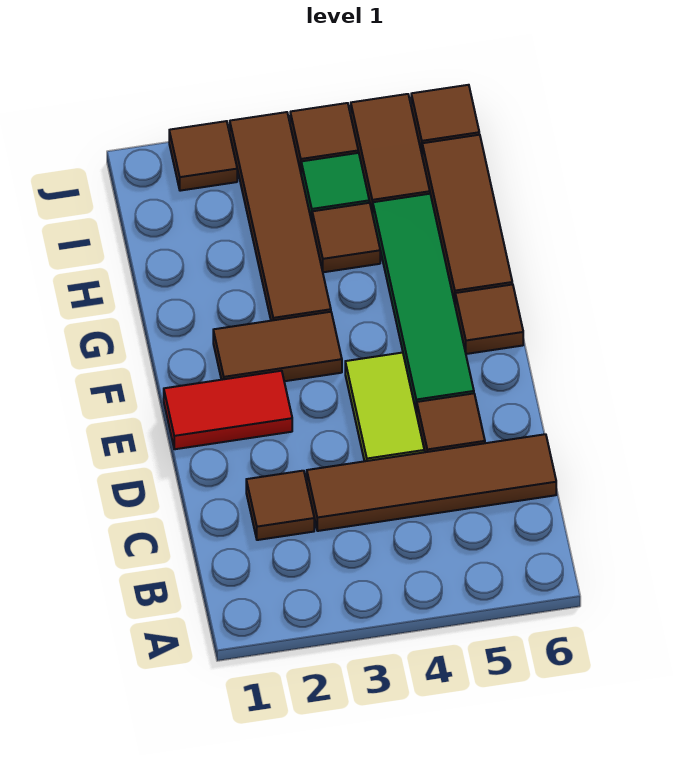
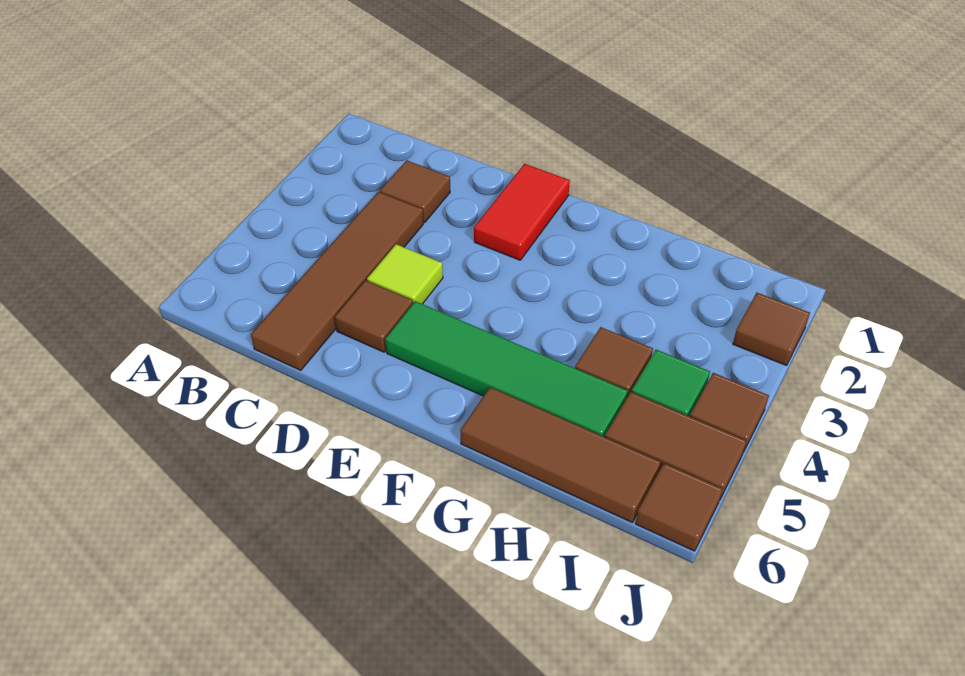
lime tile D4:E4 level 1 -> lime tile D4 level 1
brown tile F2:F3 level 1 -> none
brown tile F6 level 1 -> none
brown tile G3:J3 level 1 -> none

